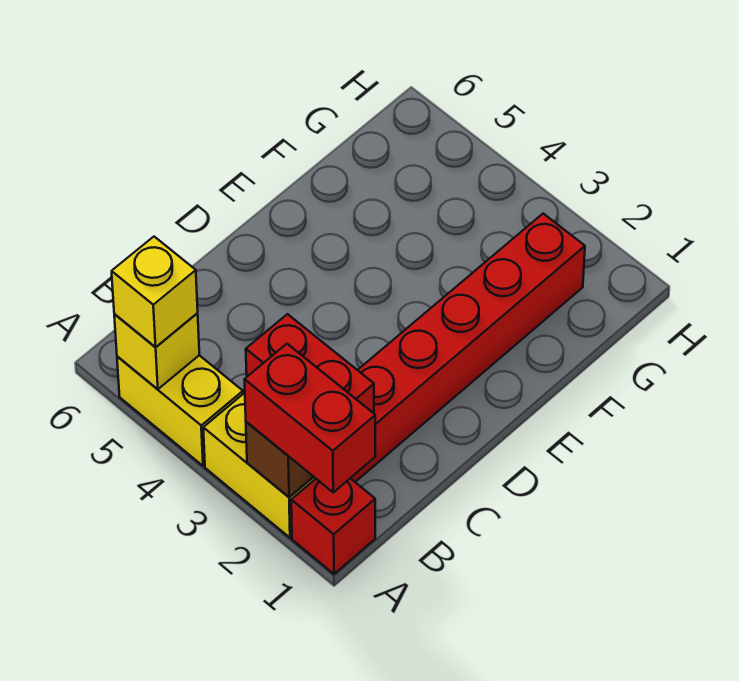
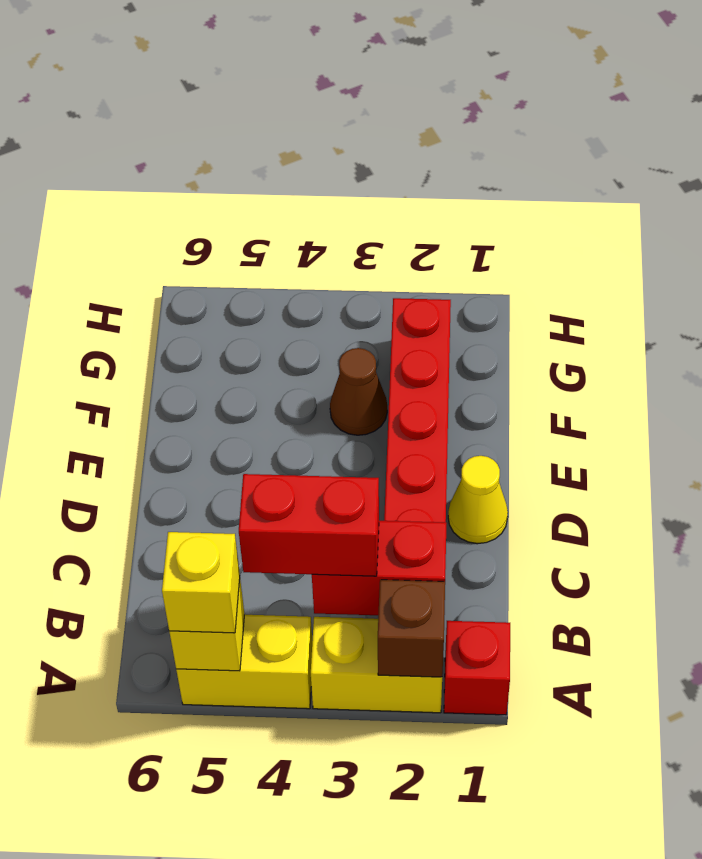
red brick A1:A2 level 3 -> red brick B3:B4 level 3
none -> yellow cone D1 level 1
none -> brown cone F3 level 1

